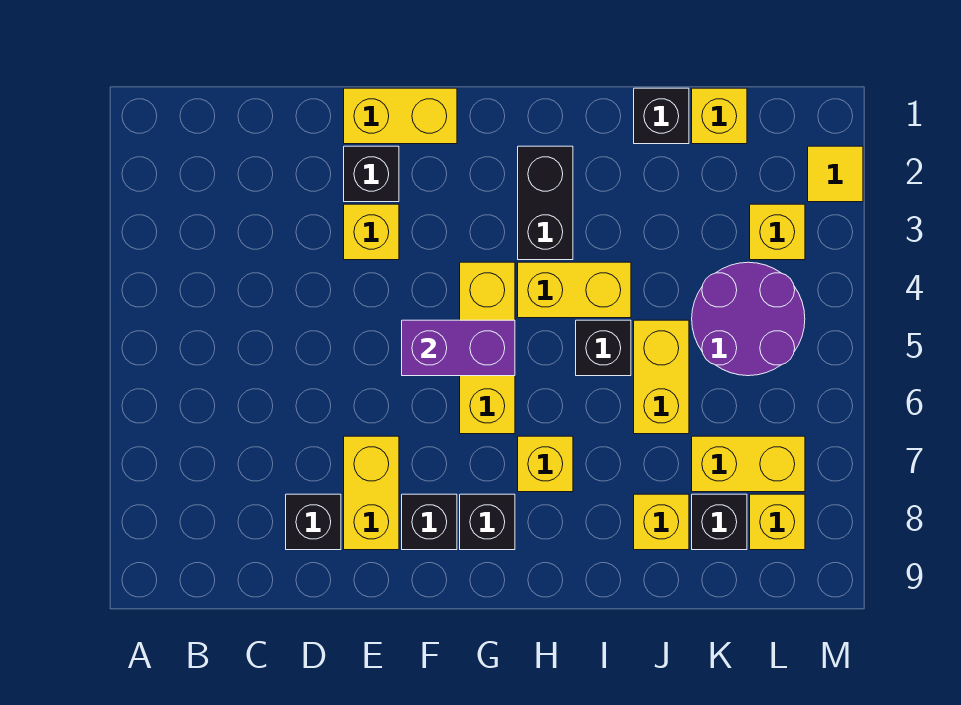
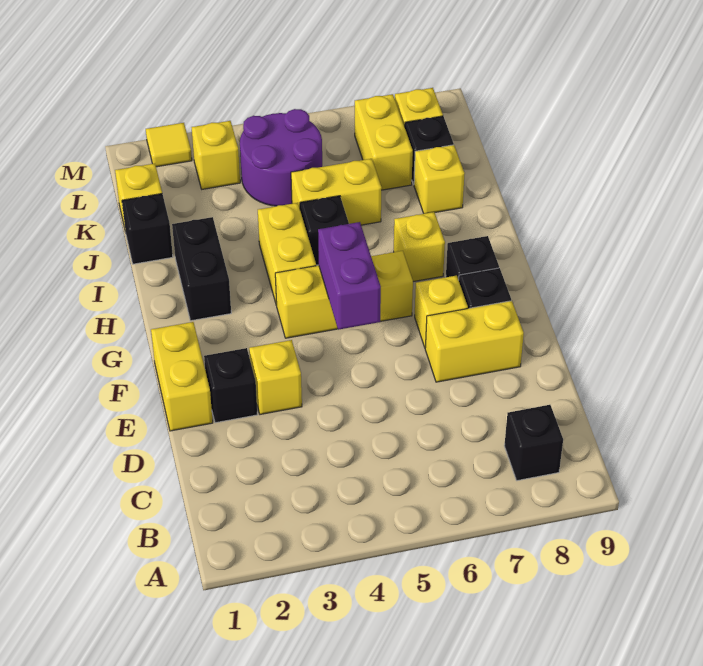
black brick D8 level 1 -> black brick B8 level 1
none -> yellow brick F7 level 1
black brick H2:H3 level 1 -> black brick H2:I2 level 1

